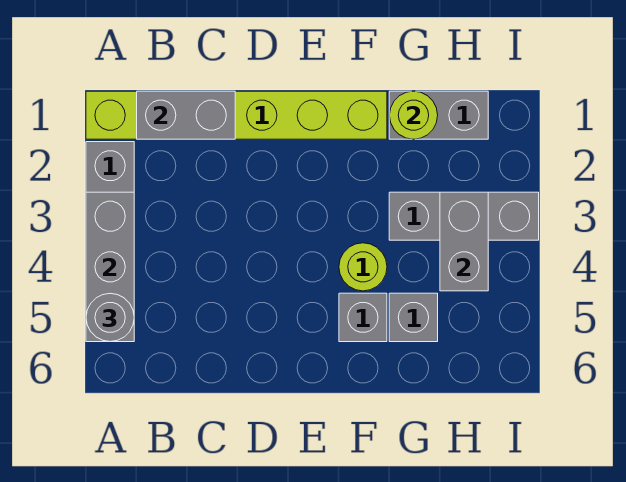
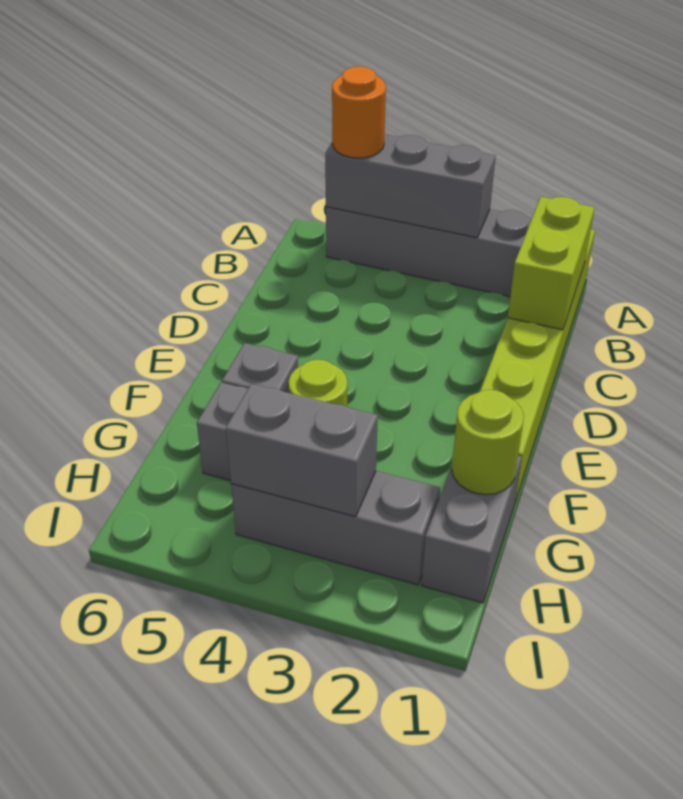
grey round brick A5 level 3 -> orange round brick A5 level 3
grey brick B1:C1 level 2 -> lime brick B1:C1 level 2
grey brick G3:I3 level 1 -> grey brick H2:H4 level 1

